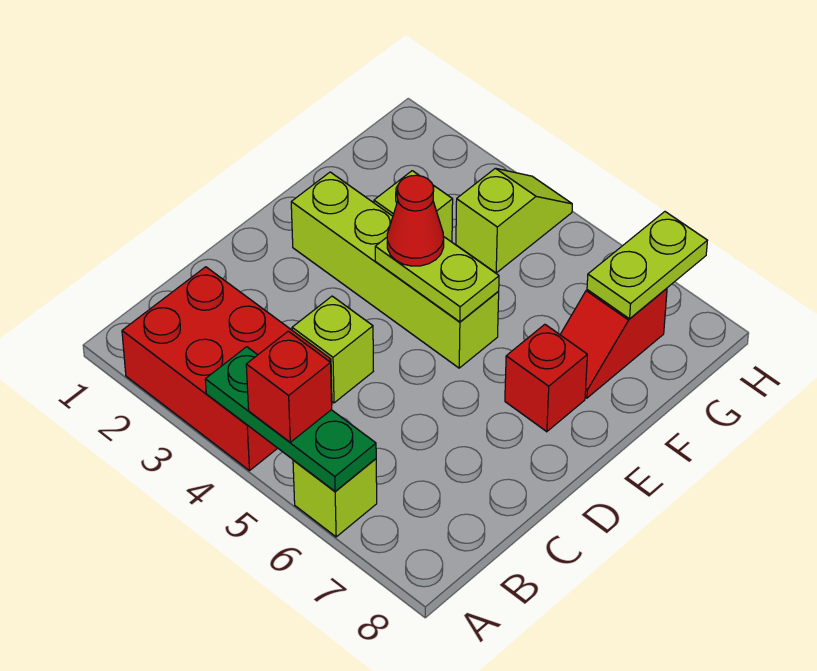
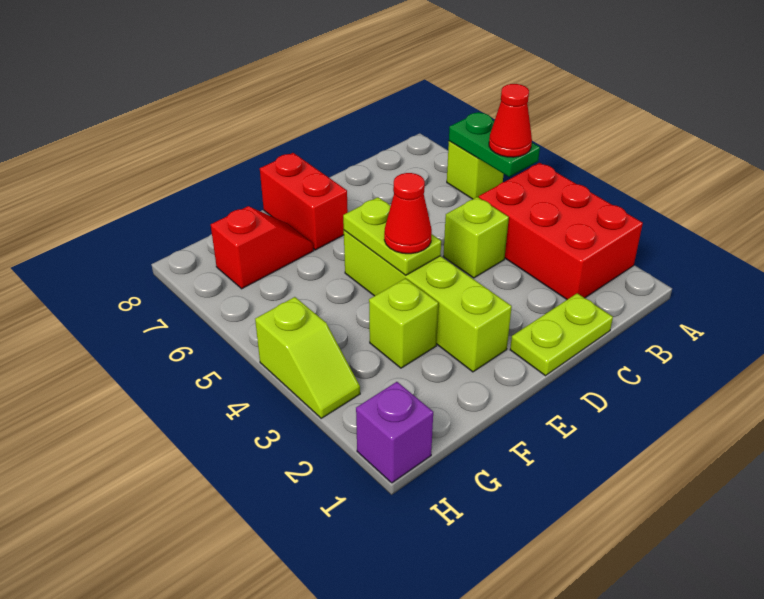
green plate A4:A6 level 2 -> green plate A5:A6 level 2
red brick A5 level 3 -> red cone A5 level 3
red brick E7 level 1 -> red brick E7:E8 level 1
lime slope G4:H4 level 1 top G -> lime slope H3:H4 level 1 top 4
lime plate G7:H7 level 2 -> lime plate C1:D1 level 1
none -> purple brick H1 level 1

